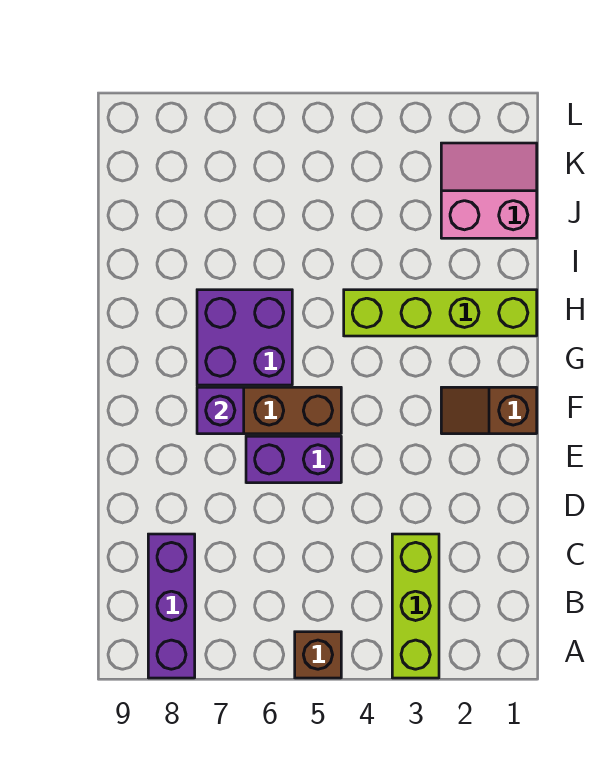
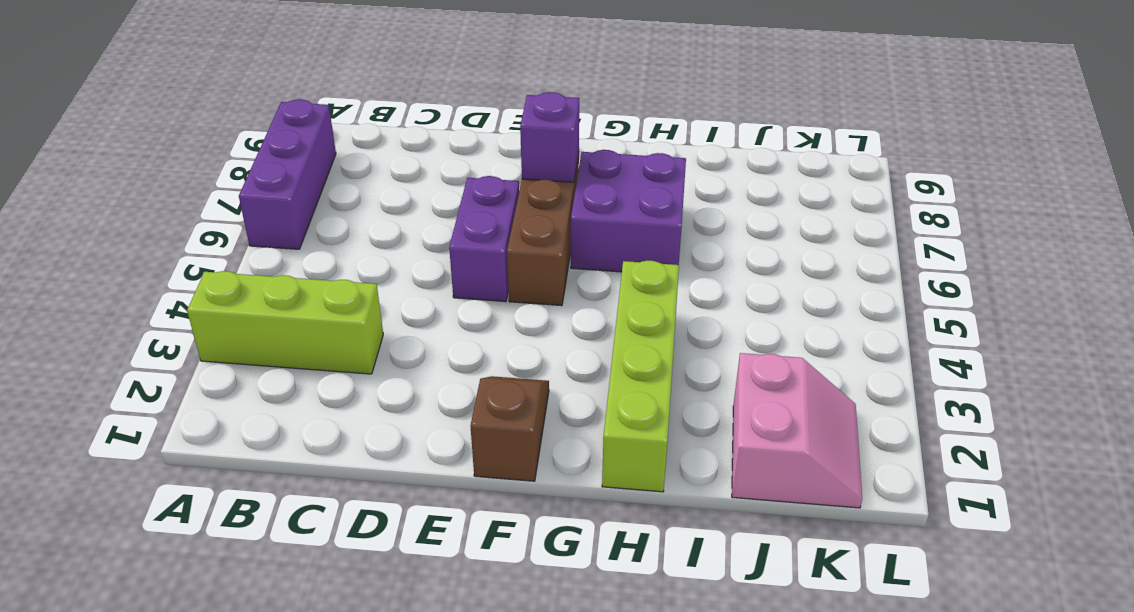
brown brick A5 level 1 -> none
purple brick A8:C8 level 1 -> purple brick A6:A8 level 1

